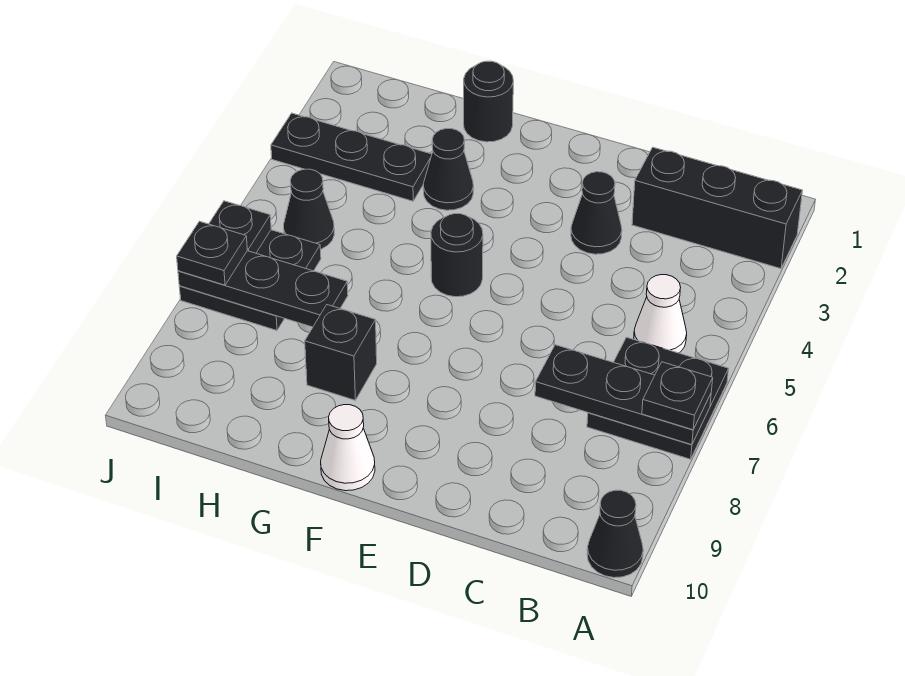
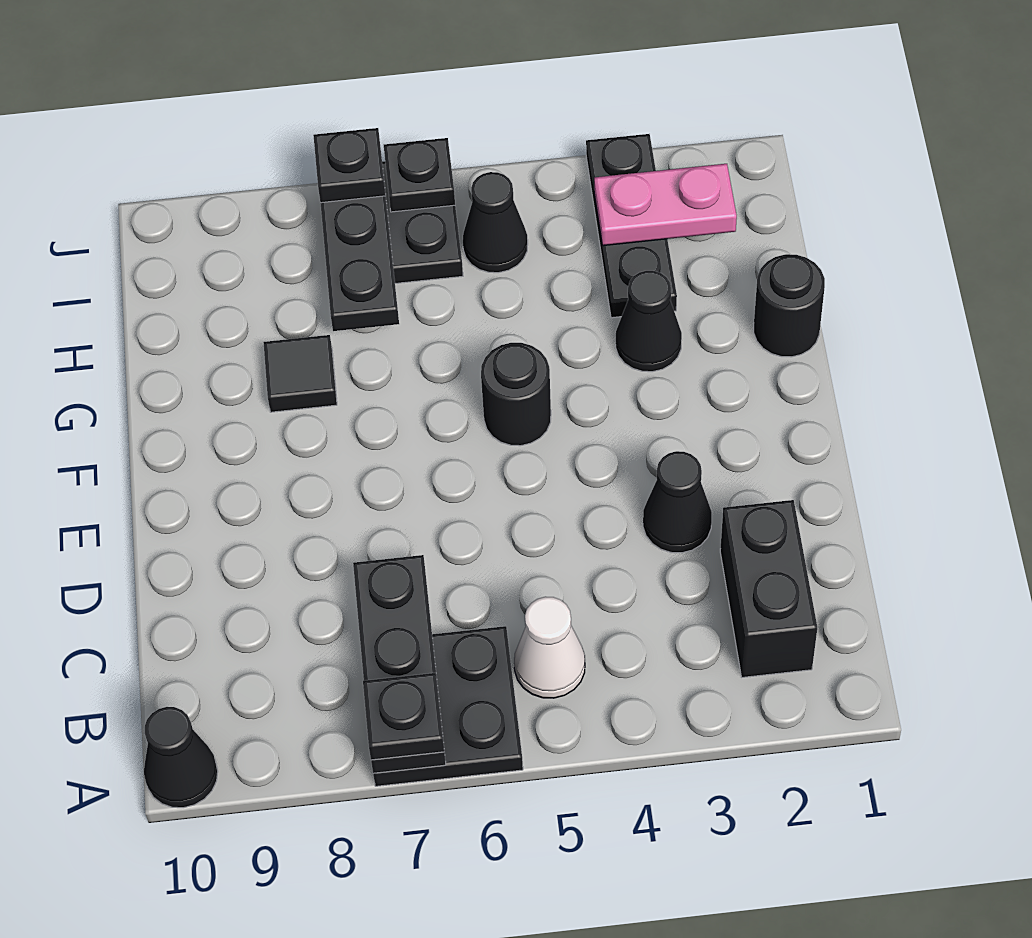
black brick A2:C2 level 1 -> black brick B2:C2 level 1
white cone F10 level 1 -> none
black brick G8 level 1 -> black tile G8 level 1
none -> pink plate I2:I3 level 2

